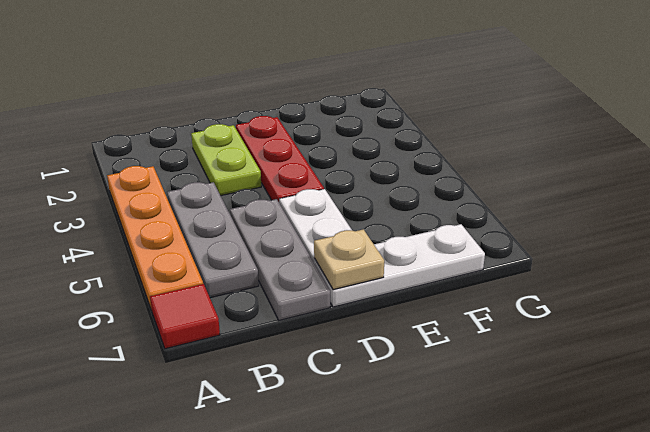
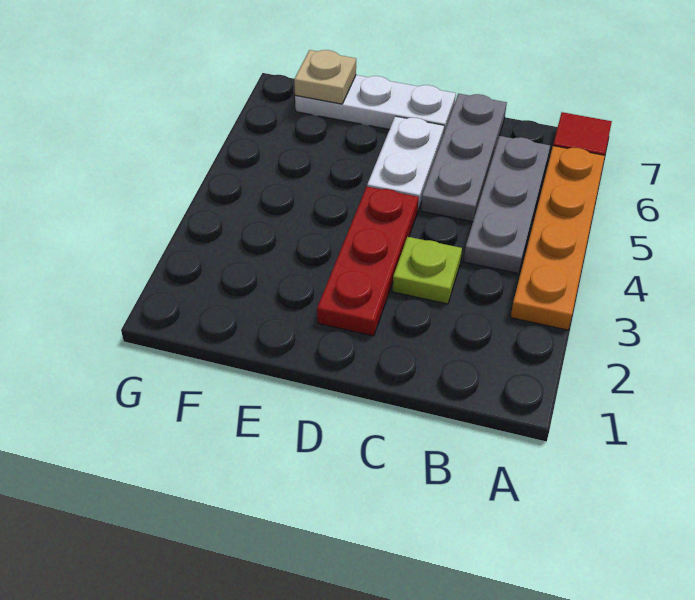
lime plate C2:C3 level 1 -> lime plate C3 level 1
tan plate D7 level 2 -> tan plate F7 level 2

